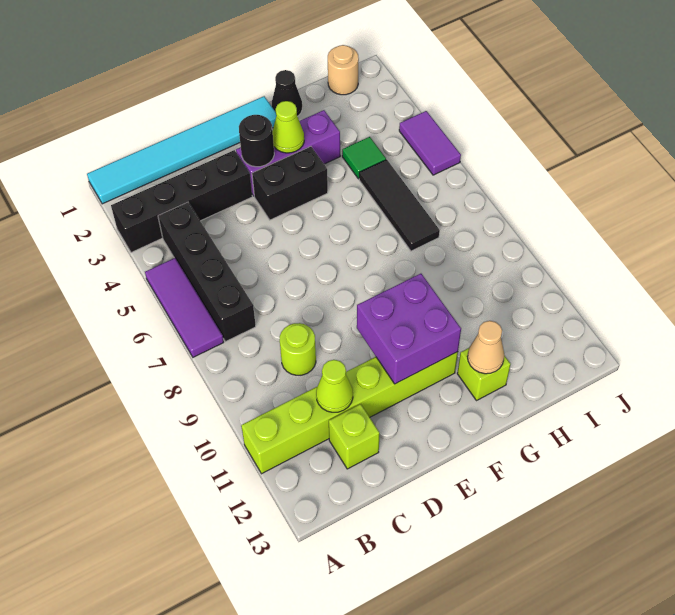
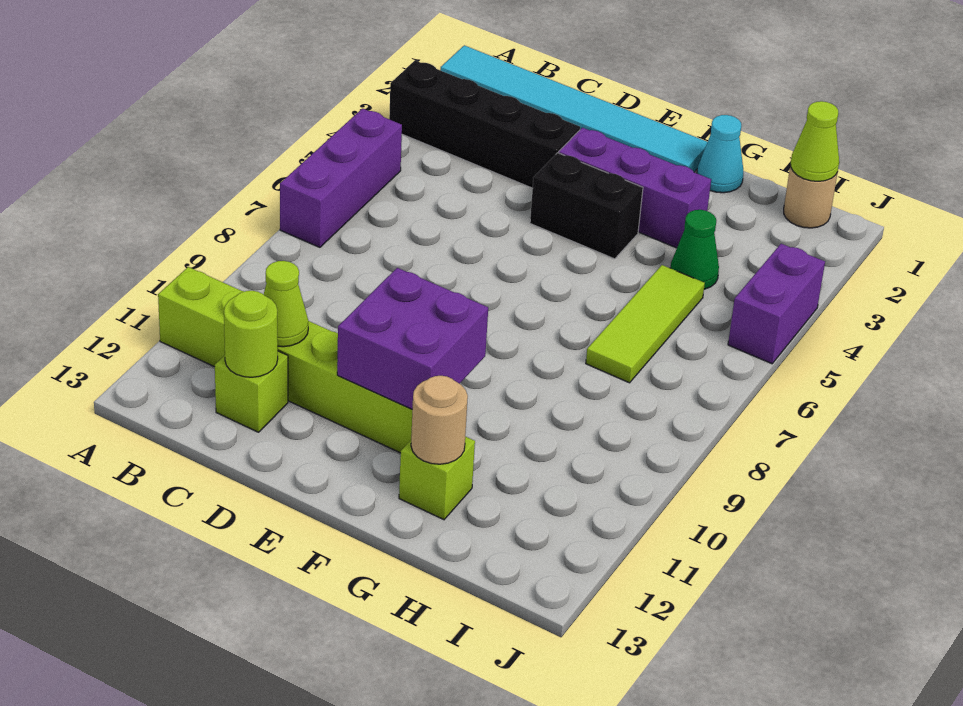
purple tile A5:A7 level 1 -> purple brick A5:A7 level 1
black brick B4:B7 level 1 -> none
lime round brick C9 level 1 -> lime round brick C12 level 2
black round brick E3 level 2 -> none
lime cone F3 level 2 -> lime cone I1 level 2
black cone G1 level 1 -> cyan cone G1 level 1
tan cone G12 level 2 -> tan round brick G12 level 2
green tile H4 level 1 -> green cone H4 level 1
black tile H5:H7 level 1 -> lime tile H5:H7 level 1
purple tile J4:J5 level 1 -> purple brick J4:J5 level 1

